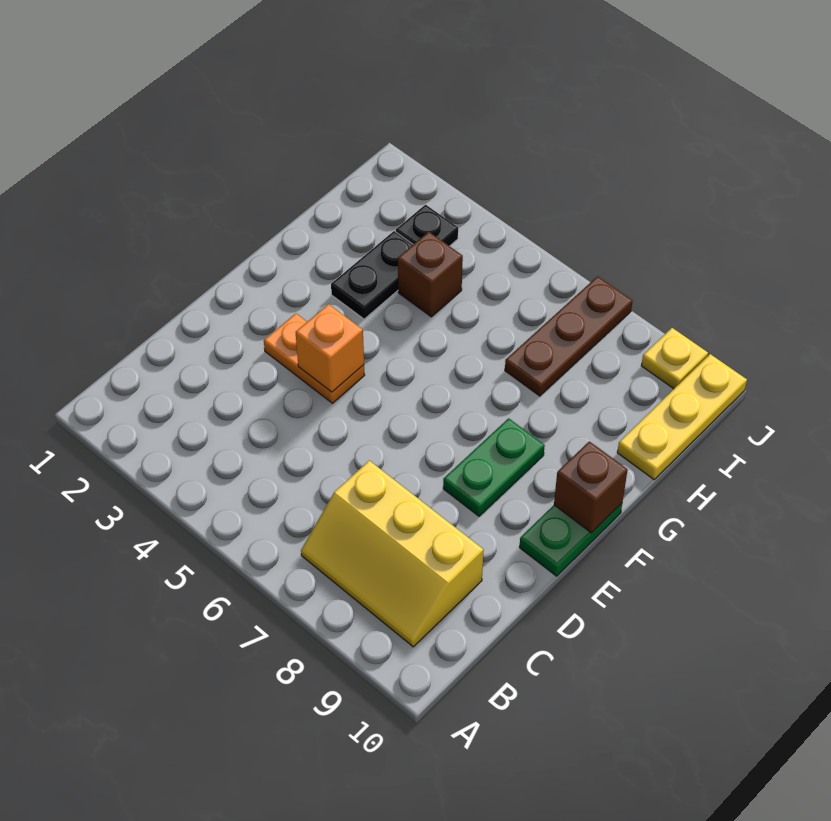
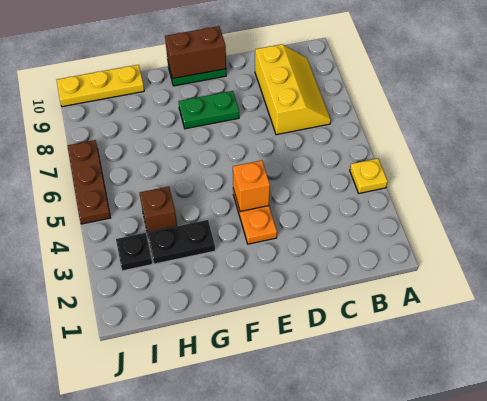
brown brick F10 level 2 -> brown brick E10:F10 level 2
brown plate H7:J7 level 1 -> brown plate J5:J7 level 1
yellow plate J9 level 1 -> yellow plate A4 level 1

